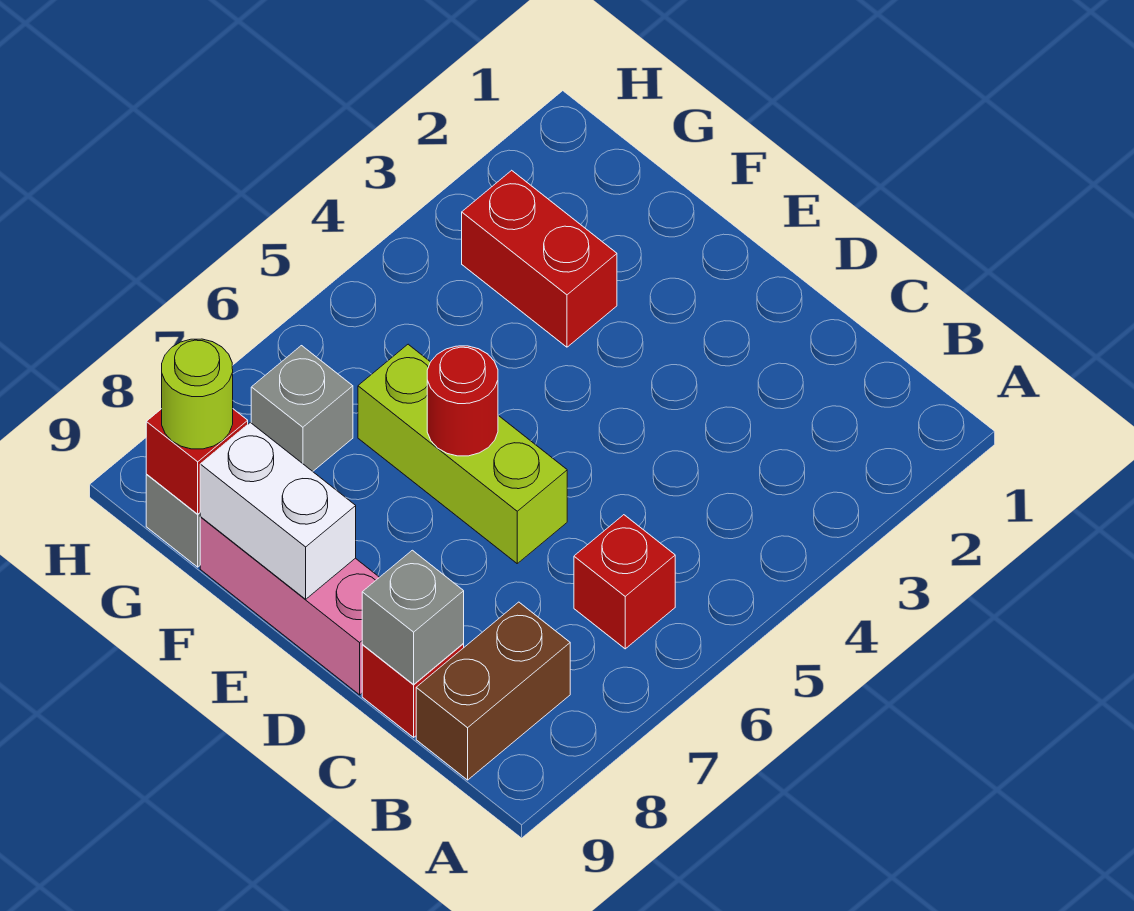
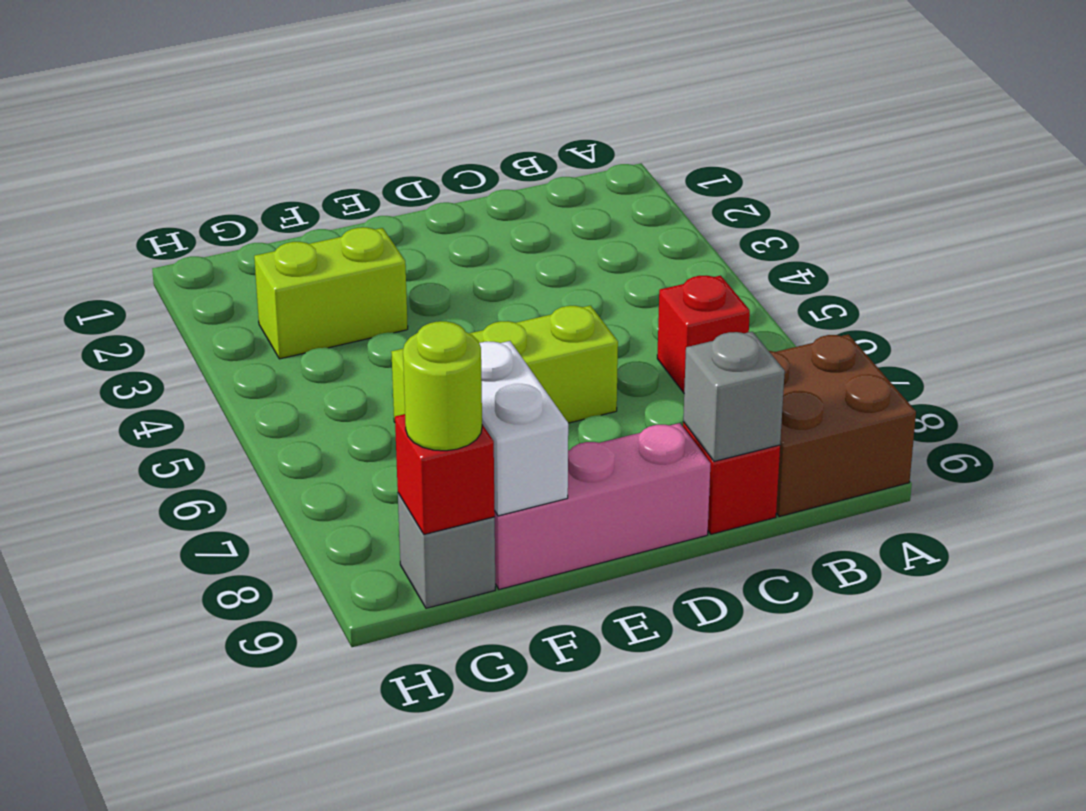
brown brick B8:B9 level 1 -> brown brick A8:B9 level 1
red round brick E6 level 2 -> none
white brick E9:F9 level 2 -> white brick F8:F9 level 2
red brick F3:G3 level 1 -> lime brick F3:G3 level 1
grey brick G7 level 1 -> none

